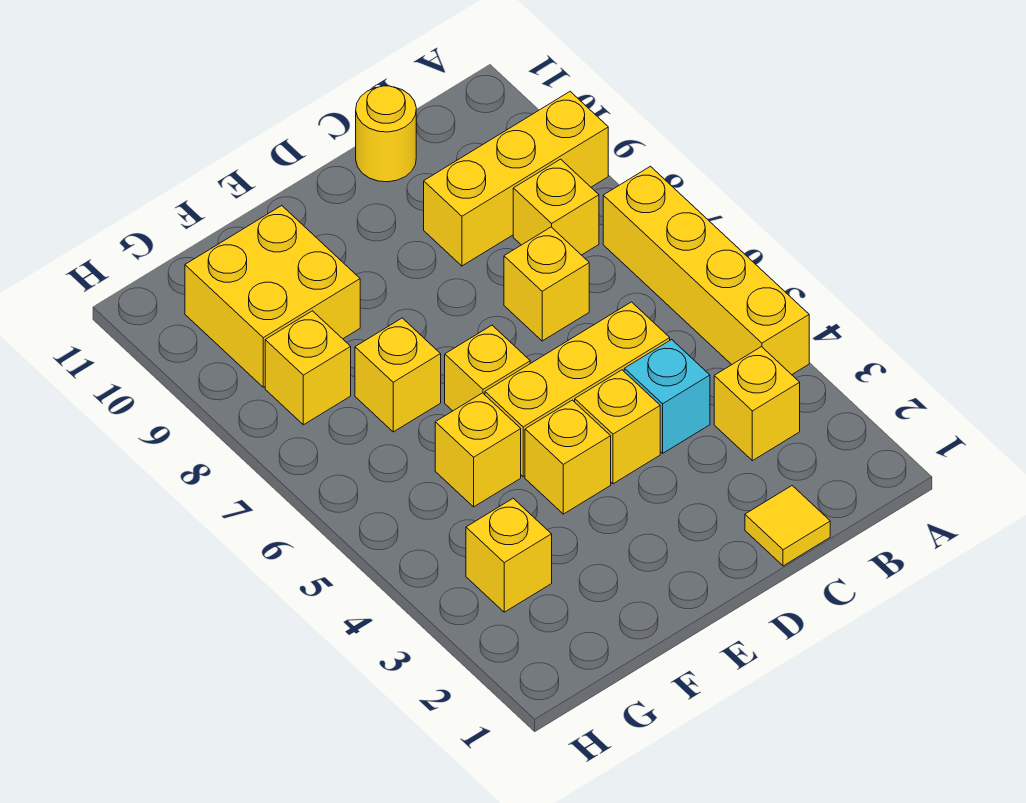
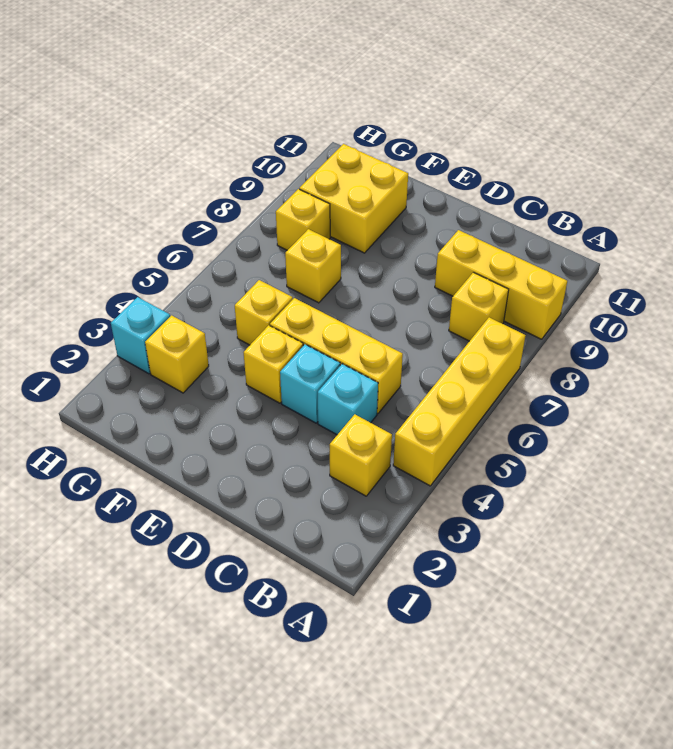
yellow tile C1 level 1 -> none
yellow brick C7 level 1 -> none
yellow round brick C11 level 1 -> none
yellow brick D4 level 1 -> cyan brick D4 level 1
yellow brick E6 level 1 -> none
none -> cyan brick H3 level 1

